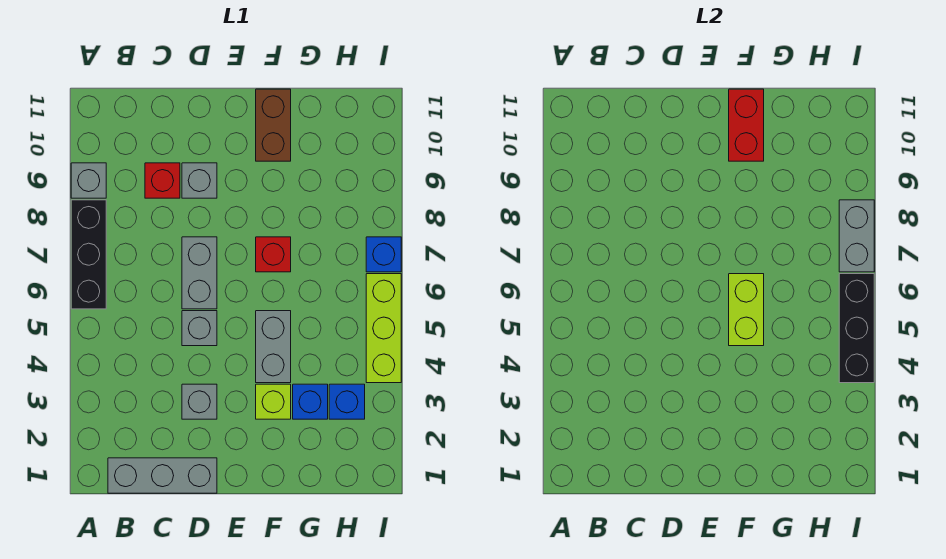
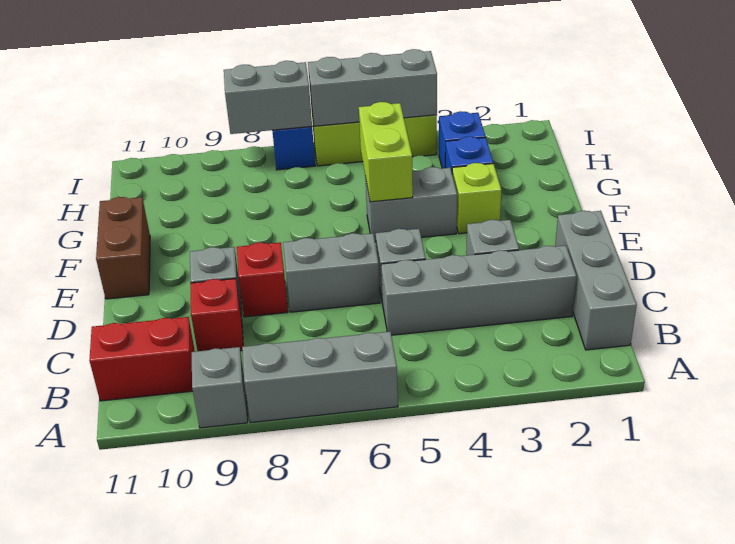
black brick A6:A8 level 1 -> grey brick A6:A8 level 1
none -> grey brick C2:C5 level 1
lime brick F5:F6 level 2 -> lime brick F5:G5 level 2
red brick F7 level 1 -> red brick D8 level 1
brown brick F10:F11 level 1 -> brown brick E11:F11 level 1
red brick F10:F11 level 2 -> red brick B10:B11 level 1
black brick I4:I6 level 2 -> grey brick I4:I6 level 2

